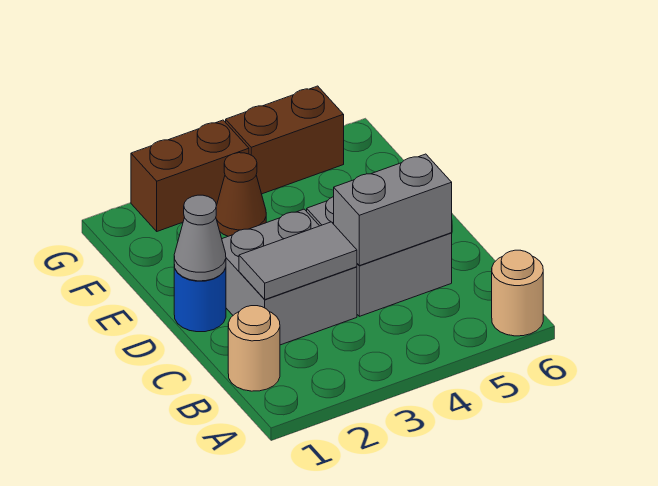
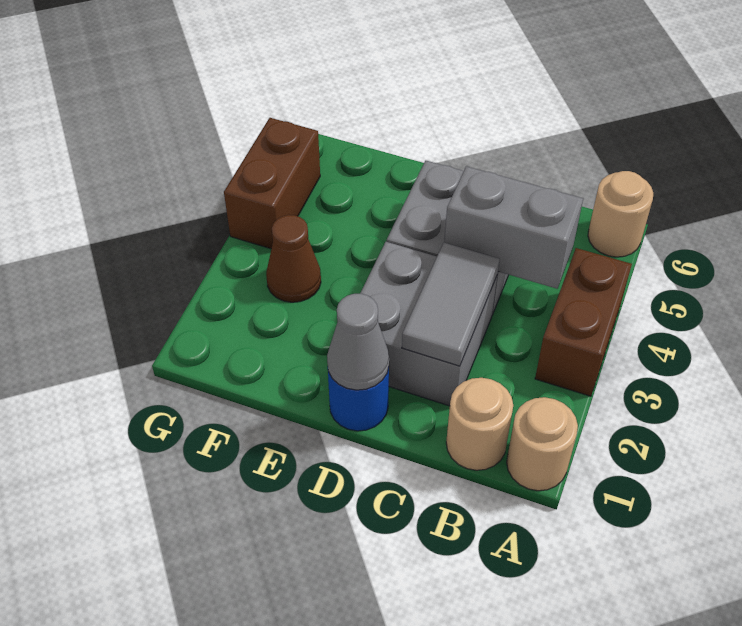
none -> tan round brick A1 level 1
grey brick C4:C5 level 2 -> grey brick B4:C4 level 2
brown brick G2:G3 level 1 -> brown brick A3:A4 level 1

